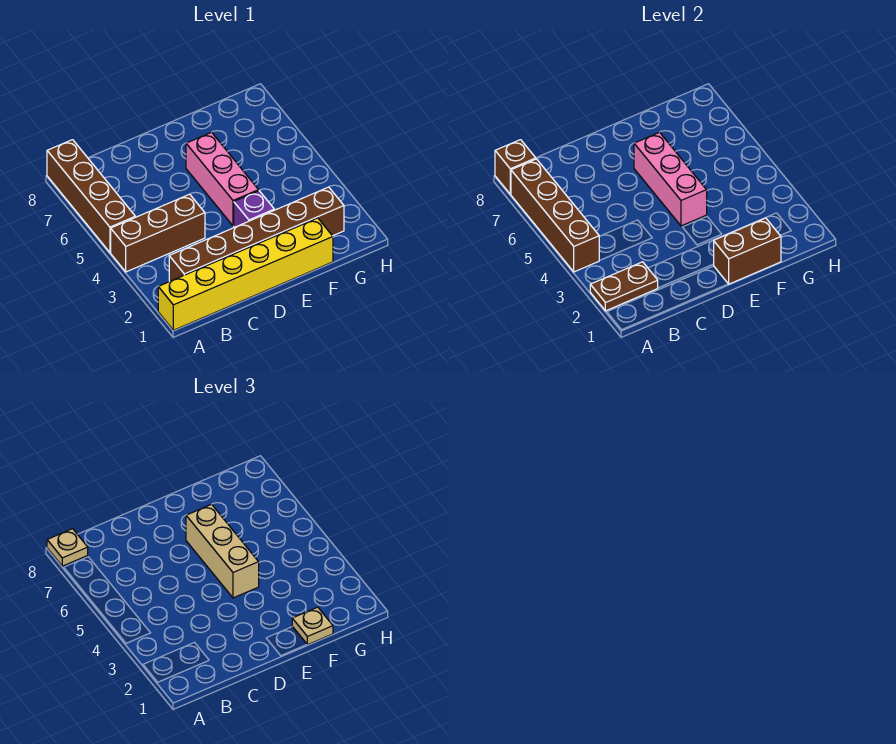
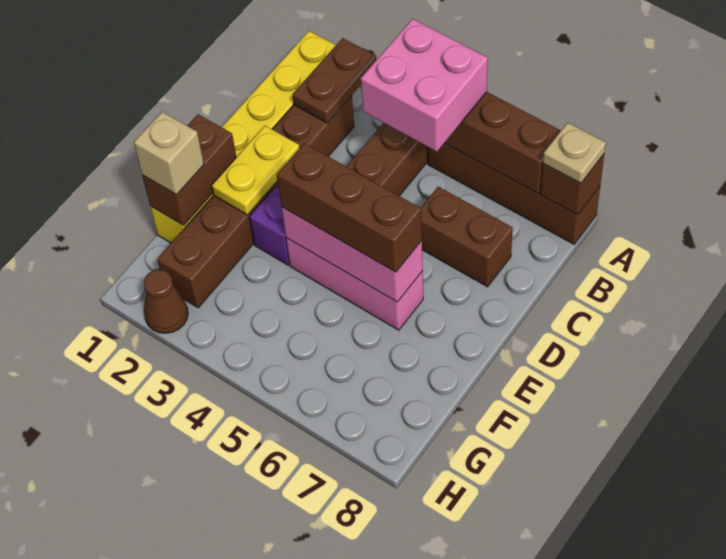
none -> pink brick A4:B5 level 3
none -> brown brick C6:C7 level 1
none -> yellow plate D2:E2 level 2
tan brick E4:E6 level 3 -> brown brick E4:E6 level 3
tan plate F1 level 3 -> tan brick F1 level 3
none -> brown cone H2 level 1

